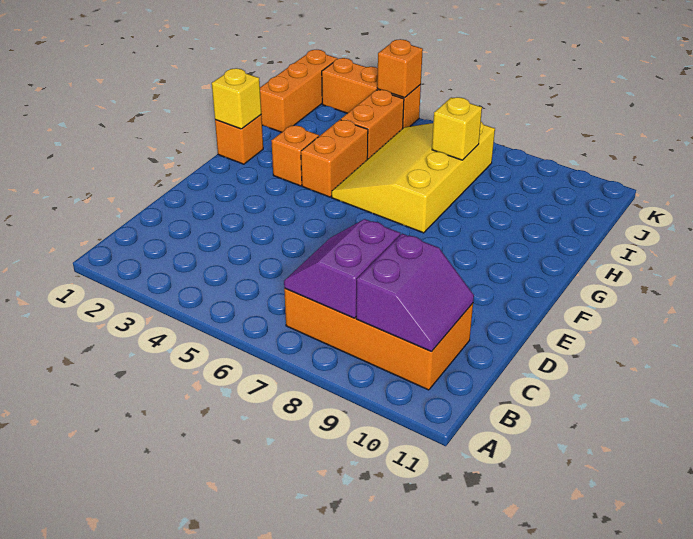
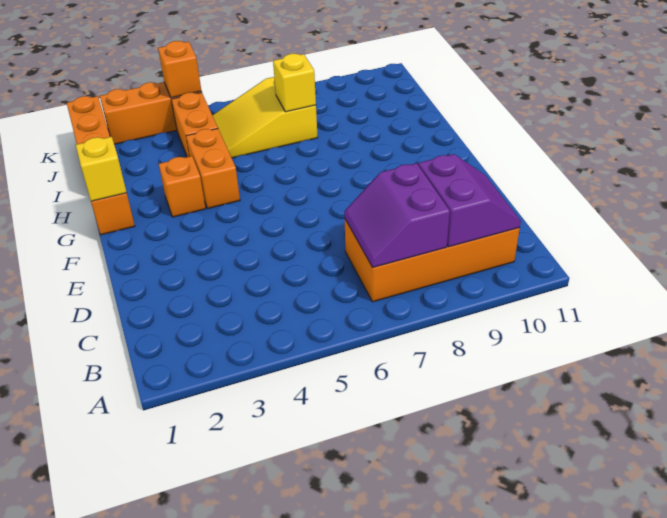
yellow slope G5:J7 level 1 top 7 -> yellow slope I5:J7 level 1 top 7

